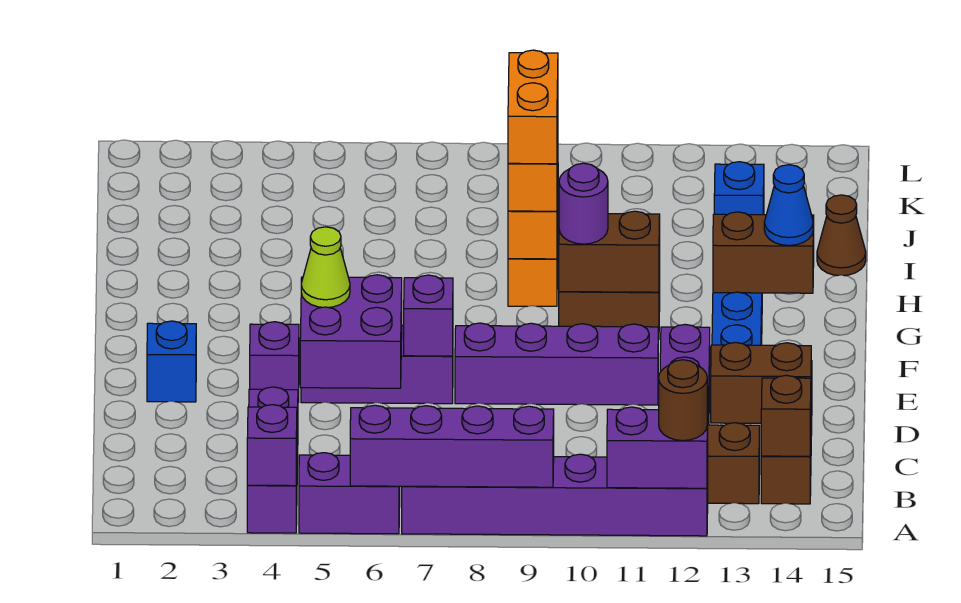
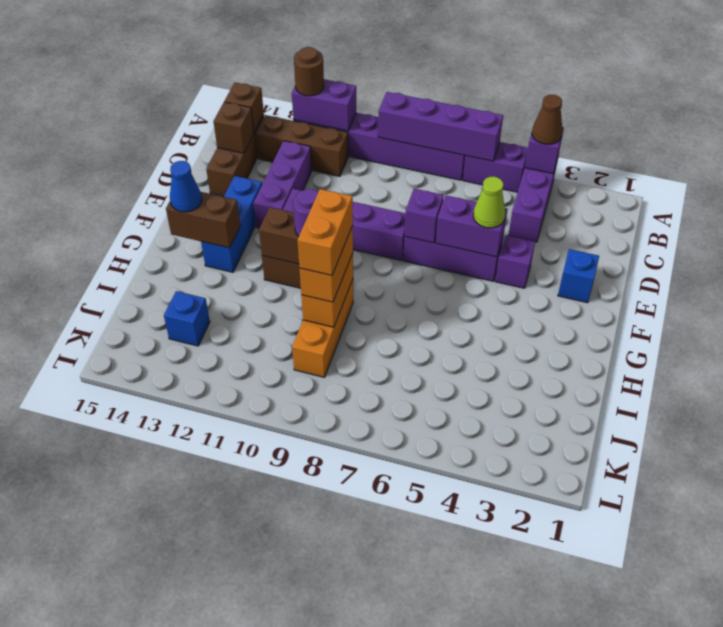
brown brick C13:C14 level 2 -> brown brick C14 level 2
purple brick D5:E6 level 2 -> purple brick E5:E6 level 2
brown cone I15 level 1 -> brown cone A4 level 3

